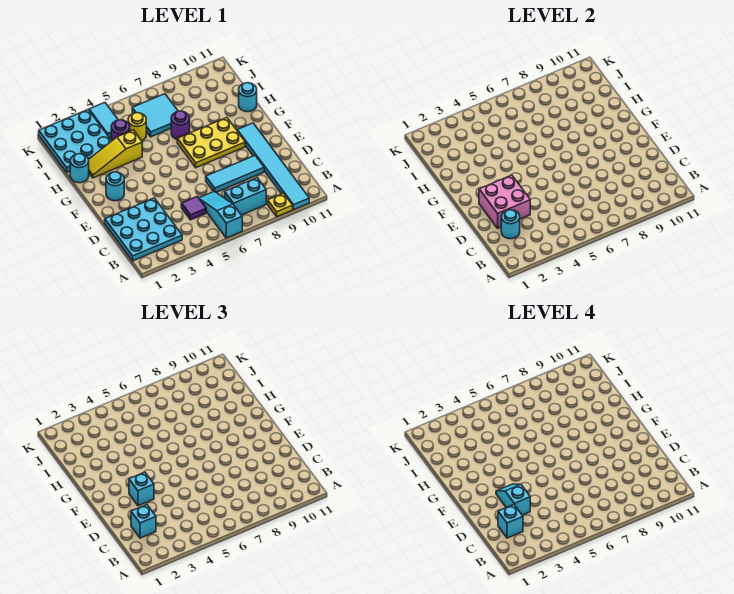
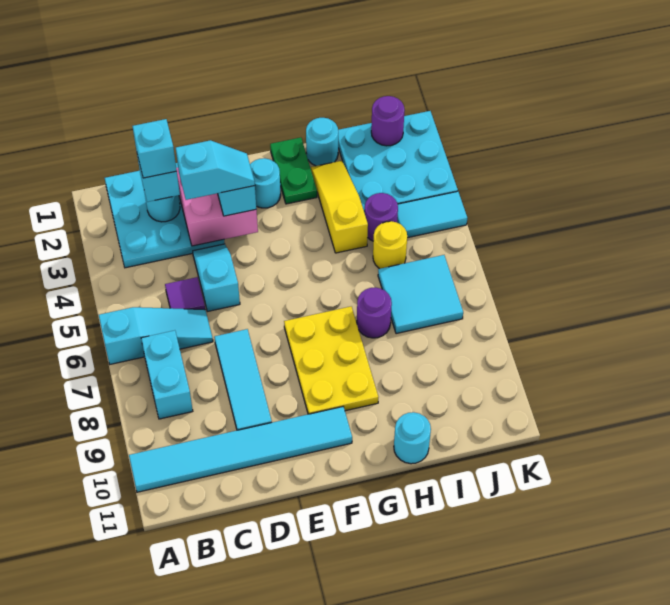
yellow plate A9 level 1 -> none
none -> cyan slope D4:D5 level 1 top 5
none -> green plate G1:G2 level 1
none -> purple round brick J1 level 2

